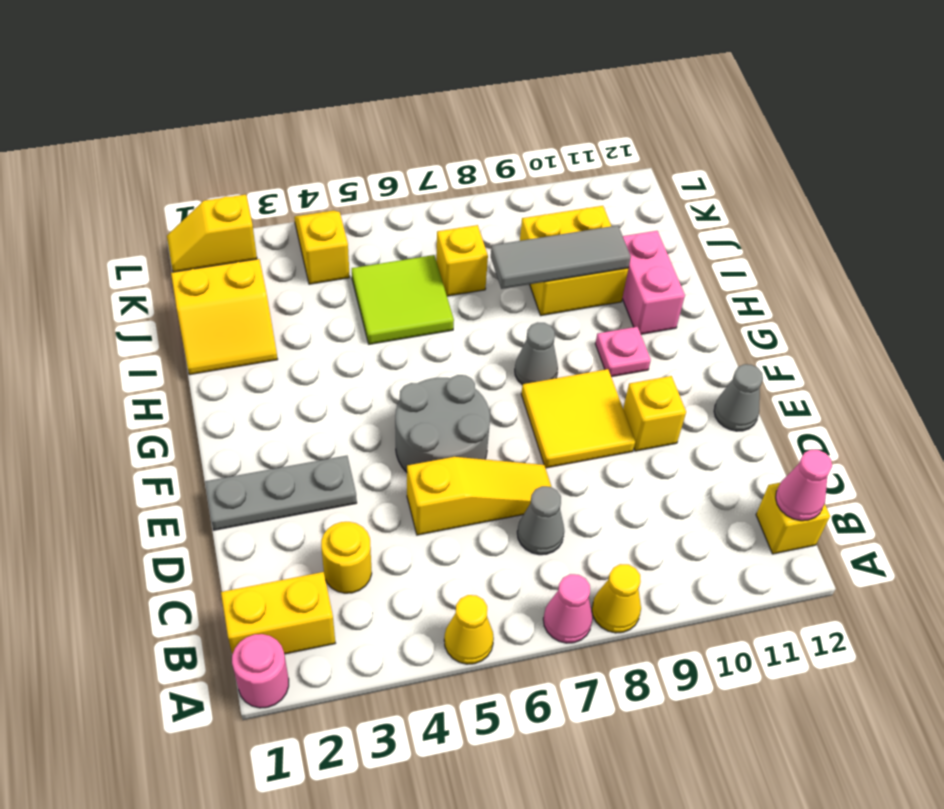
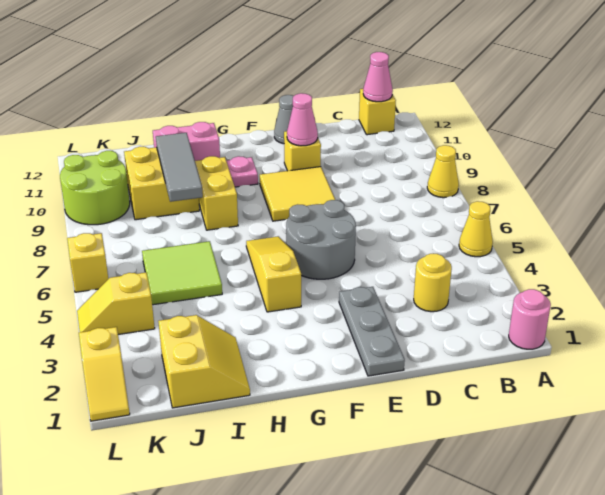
pink cone A7 level 1 -> pink cone E10 level 2
yellow brick B1:B2 level 1 -> yellow brick H8:H9 level 1
grey cone C7 level 1 -> none
yellow slope D5:D7 level 1 top 5 -> yellow slope G4:G6 level 1 top 4
grey cone G8 level 1 -> none
yellow brick J7 level 1 -> yellow brick L6 level 1
none -> lime round brick K9:L10 level 1

